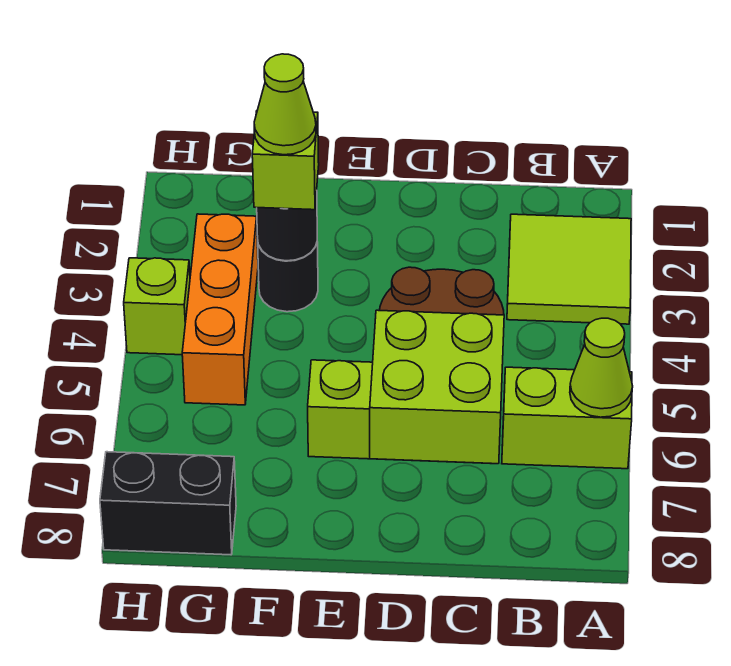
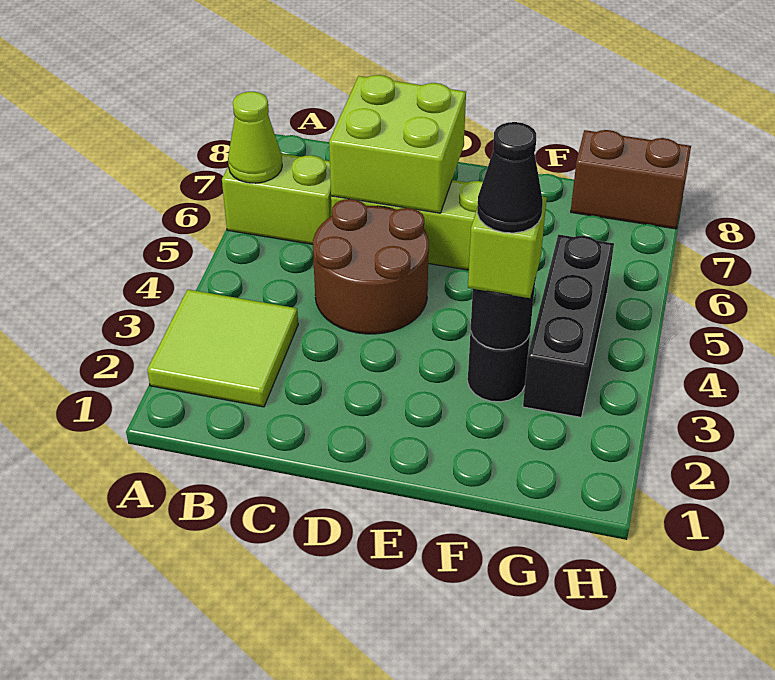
lime cone F3 level 4 -> black cone F3 level 4
orange brick G3:G5 level 1 -> black brick G3:G5 level 1
black brick G8:H8 level 1 -> brown brick G8:H8 level 1
lime brick H4 level 1 -> none

